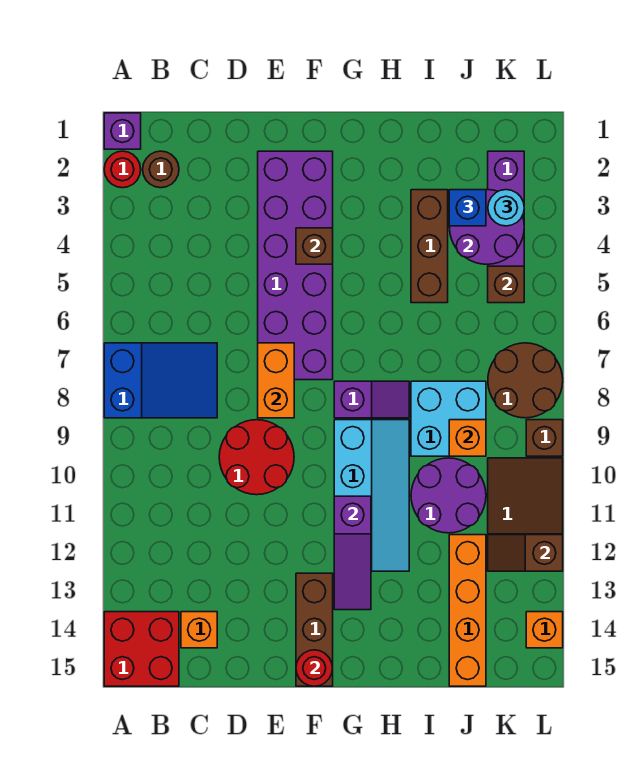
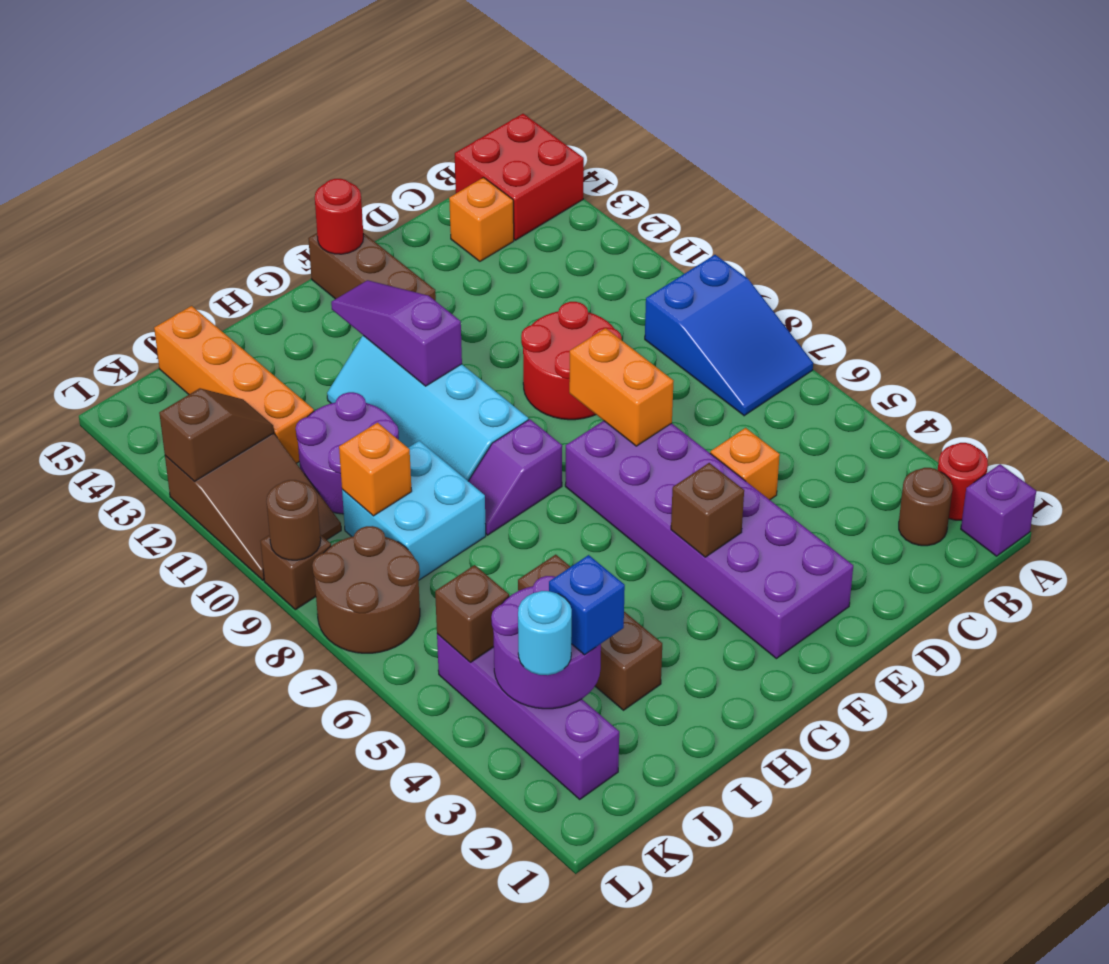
blue slope A7:C8 level 1 top A -> blue slope A7:B9 level 1 top 9
none -> brown round brick L9 level 2
orange brick L14 level 1 -> orange brick D5 level 1

